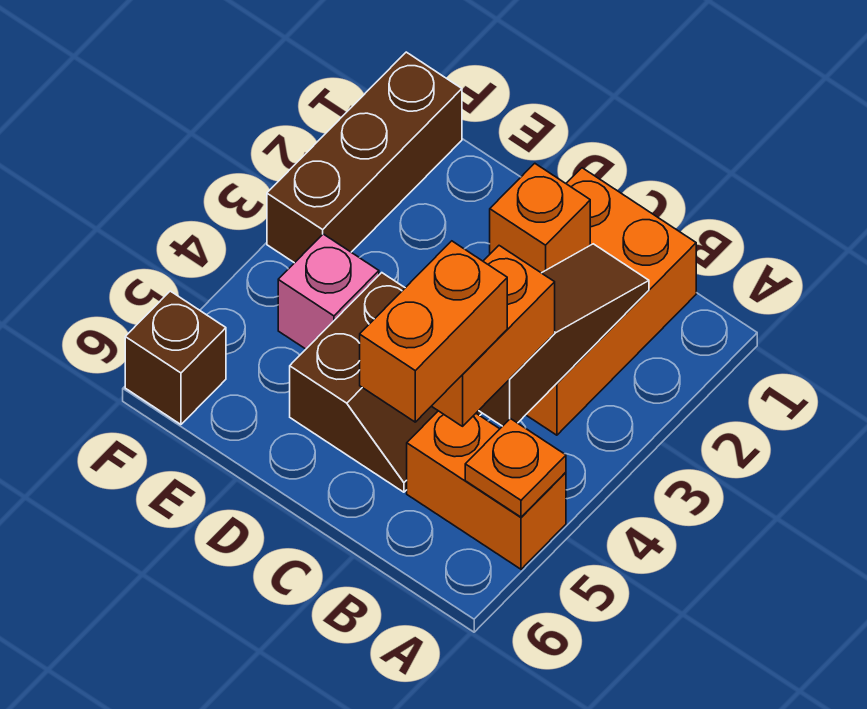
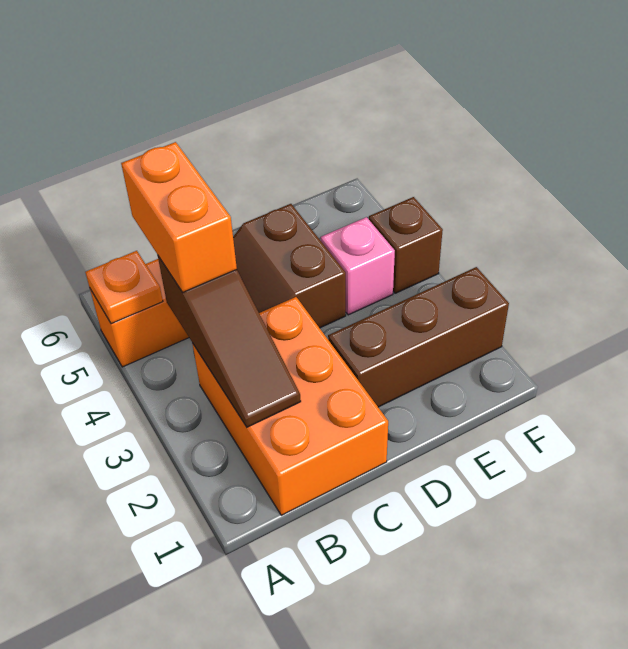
orange brick B5:B6 level 4 -> none
orange brick C2 level 2 -> none
brown brick F1:F3 level 1 -> brown brick D2:F2 level 1
brown brick F6 level 1 -> brown brick F4 level 1

